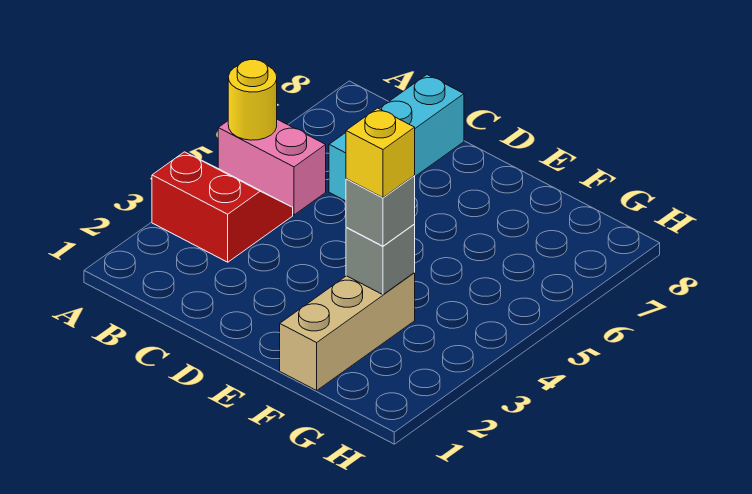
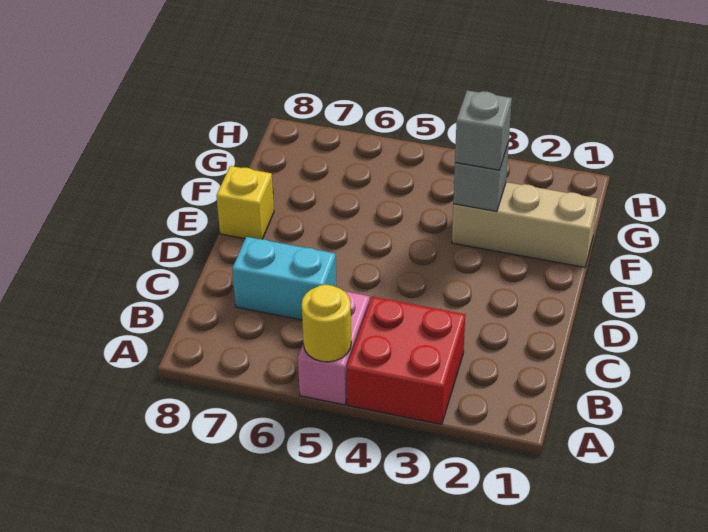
red slope A3:B4 level 1 top 3 -> red brick A3:B4 level 1
cyan brick C6:C8 level 1 -> cyan brick C6:C7 level 1
yellow brick F3 level 4 -> yellow brick E8 level 1

